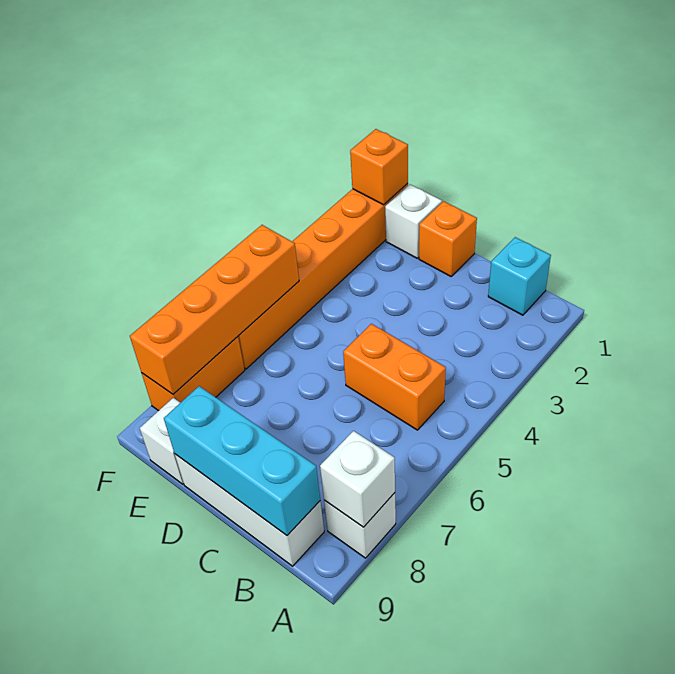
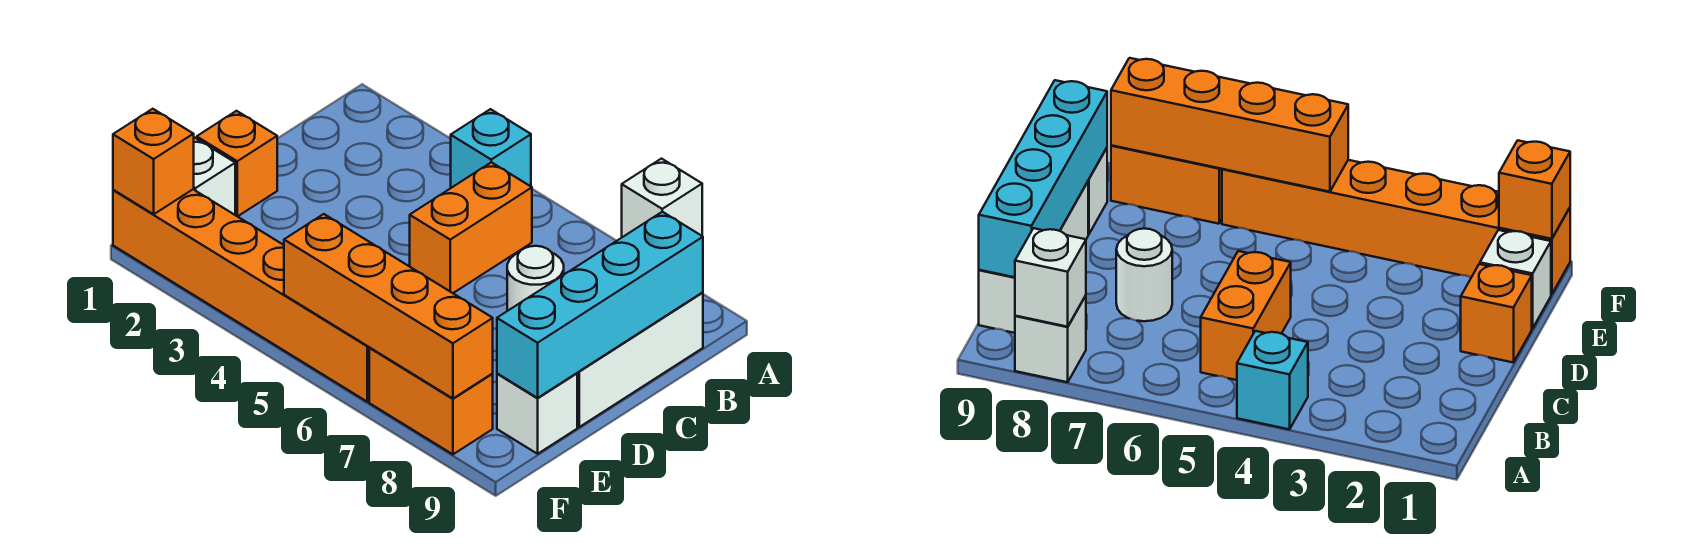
cyan brick B1 level 1 -> cyan brick A4 level 1
cyan brick B9:D9 level 2 -> cyan brick B9:E9 level 2
none -> white round brick C7 level 1

